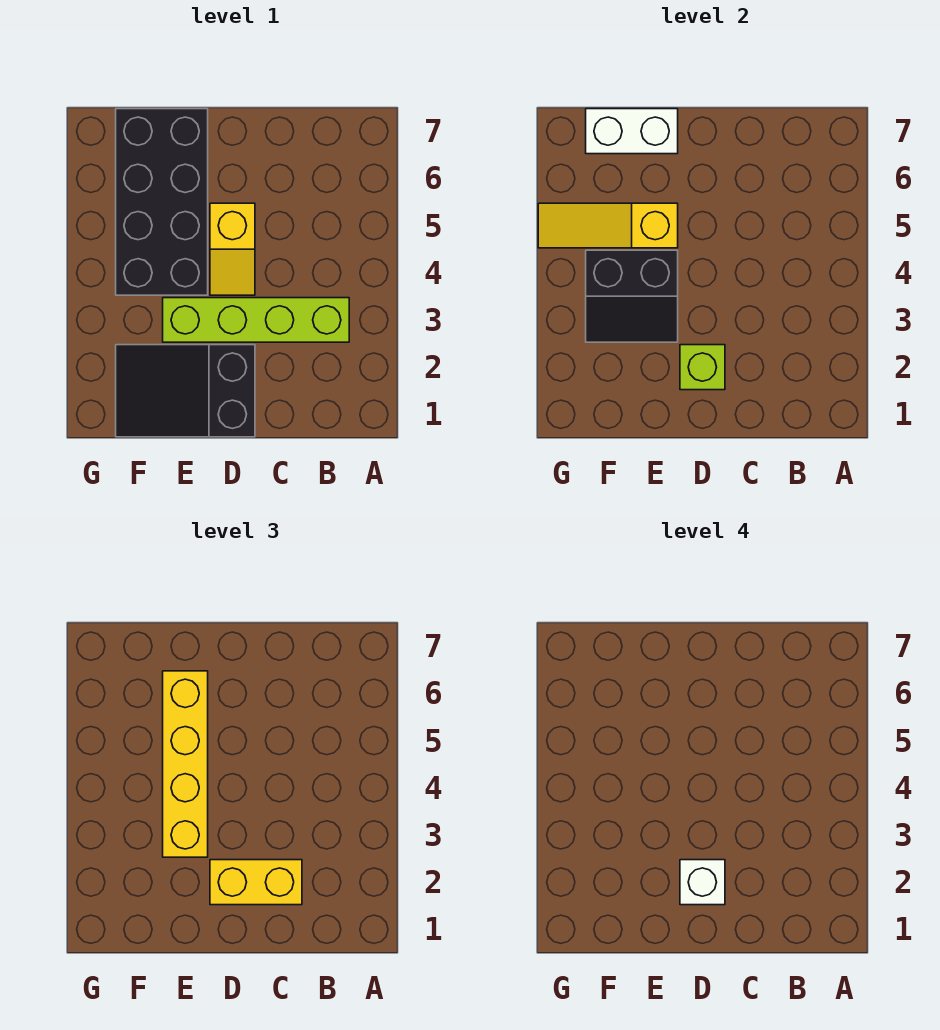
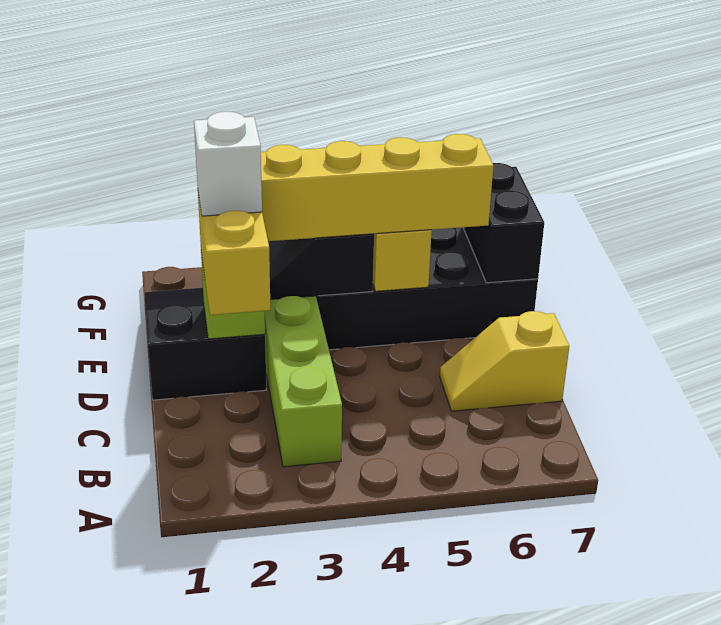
yellow slope D4:D5 level 1 top 5 -> yellow slope C6:C7 level 1 top 7
white brick E7:F7 level 2 -> black brick E7:F7 level 2

